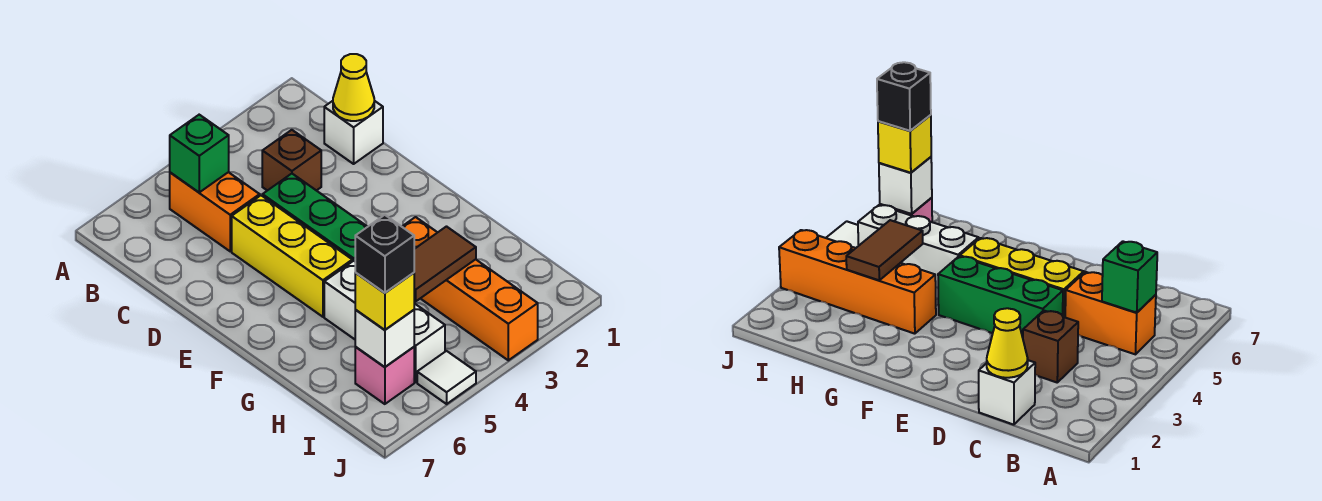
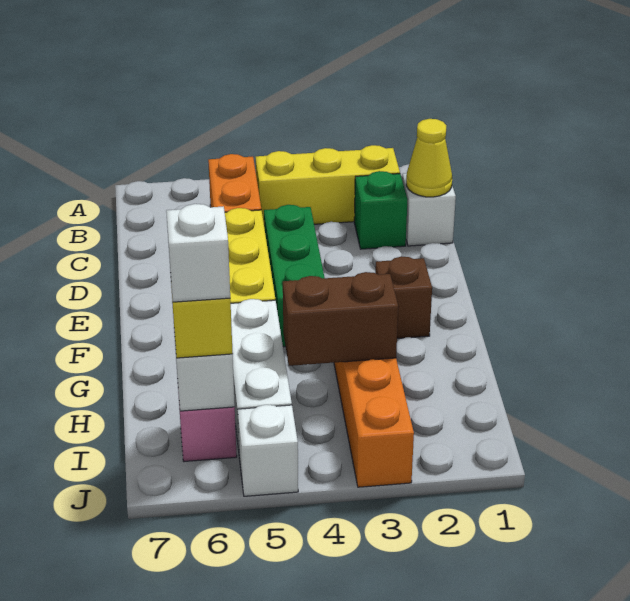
none -> yellow brick B2:B4 level 1
green brick B5 level 2 -> green brick C2 level 1
brown brick C3 level 1 -> brown brick F2 level 1
brown tile H3:H4 level 2 -> brown brick H3:H4 level 2
black brick I6 level 4 -> white brick I6 level 4
white tile J5 level 1 -> white brick J5 level 1

